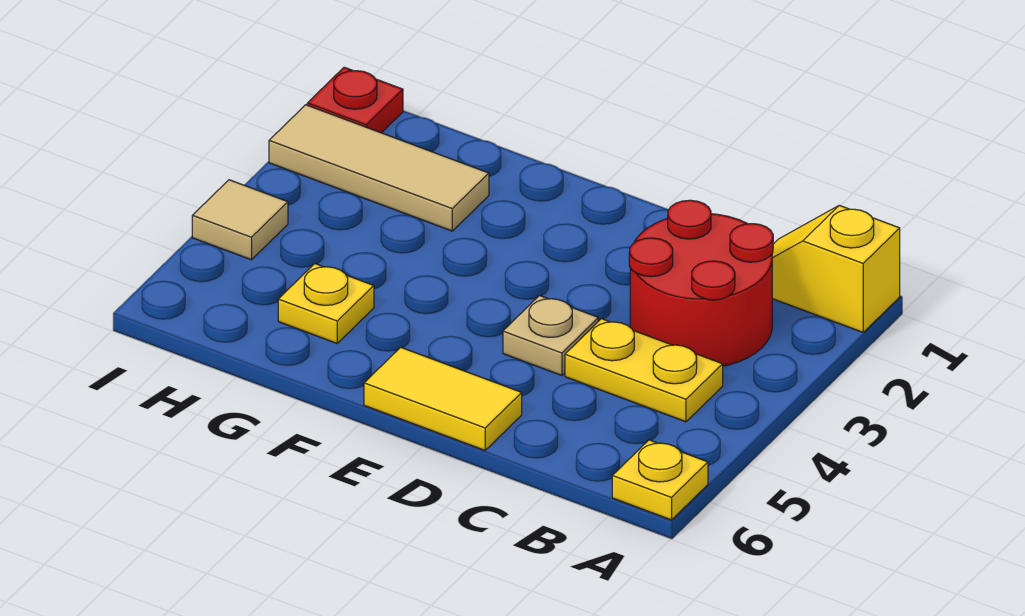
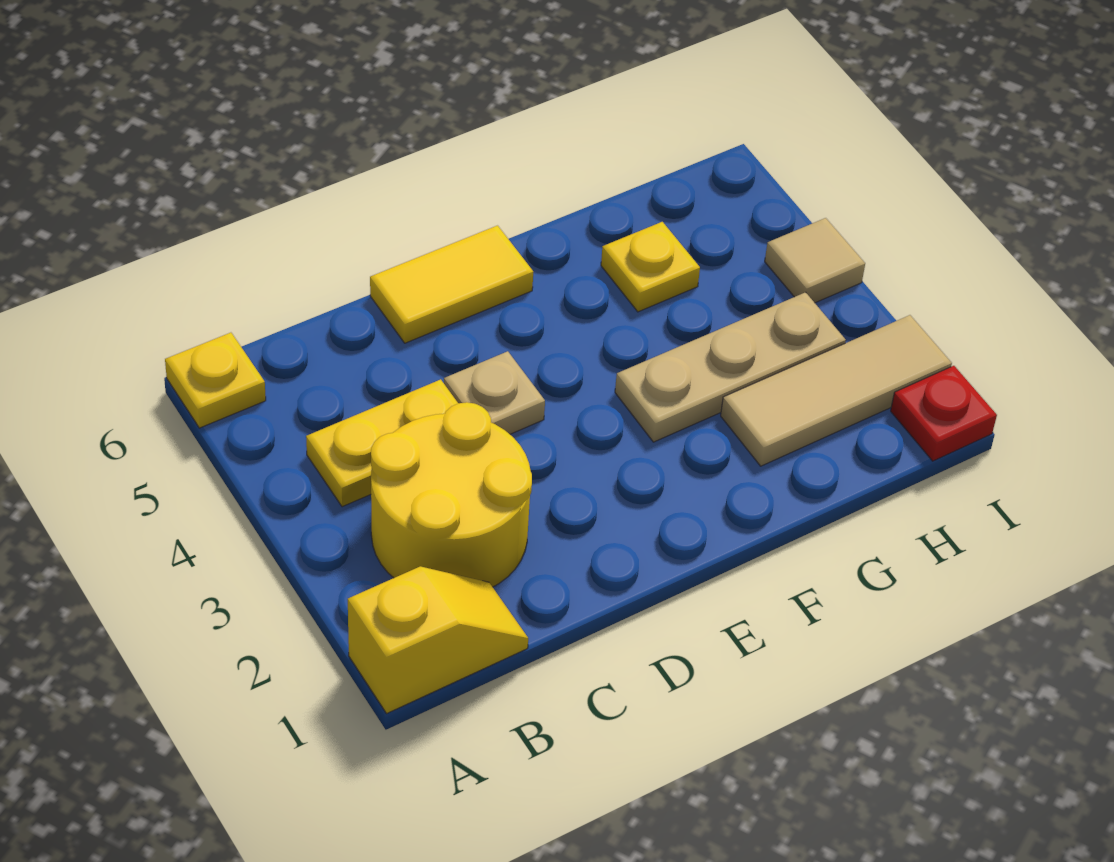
red round brick B2:C3 level 1 -> yellow round brick B2:C3 level 1
none -> tan plate F3:H3 level 1

